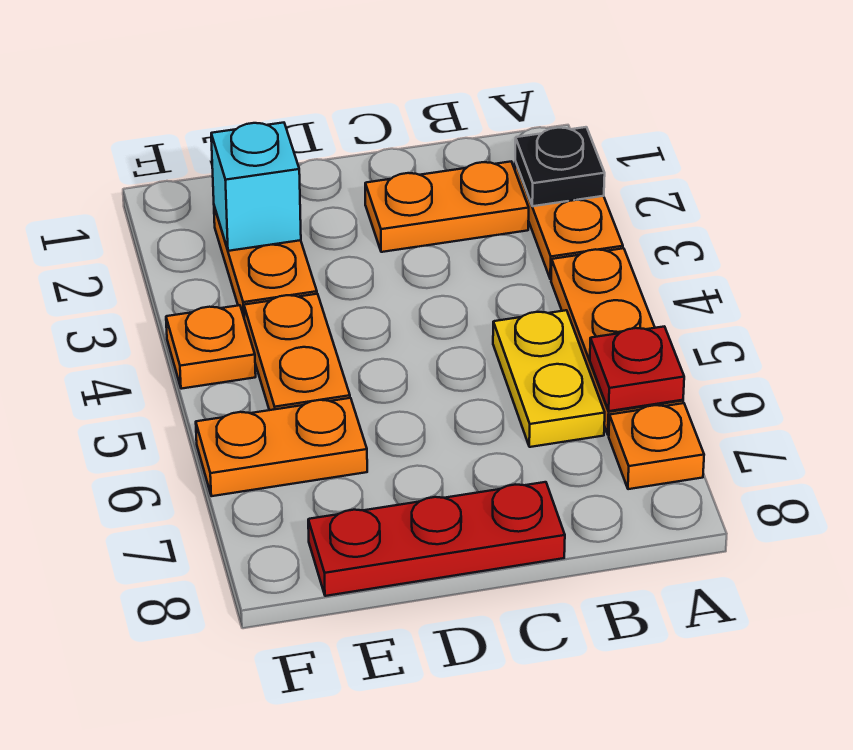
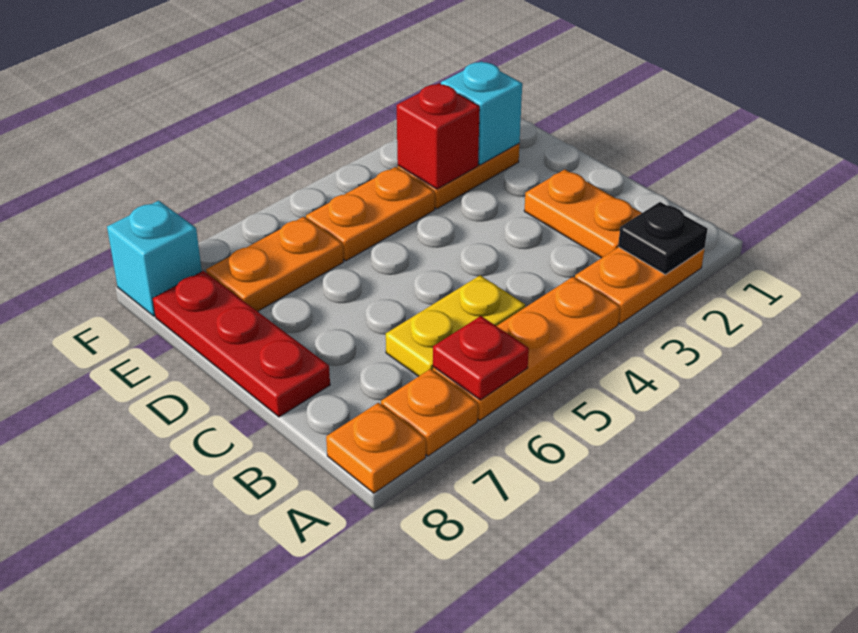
none -> red brick E3 level 2
orange plate E6:F6 level 1 -> orange plate E6:E7 level 1
orange plate F4 level 1 -> orange plate A8 level 1
none -> cyan brick F8 level 1

